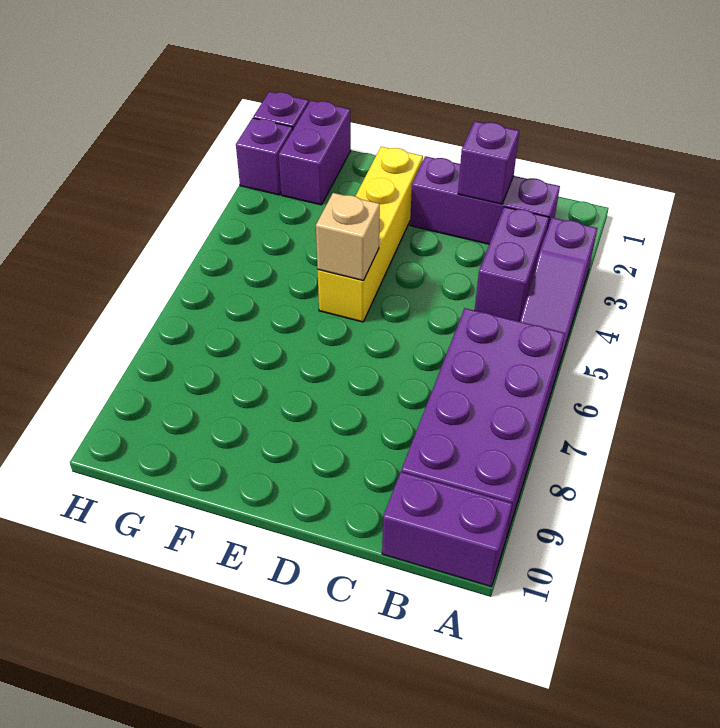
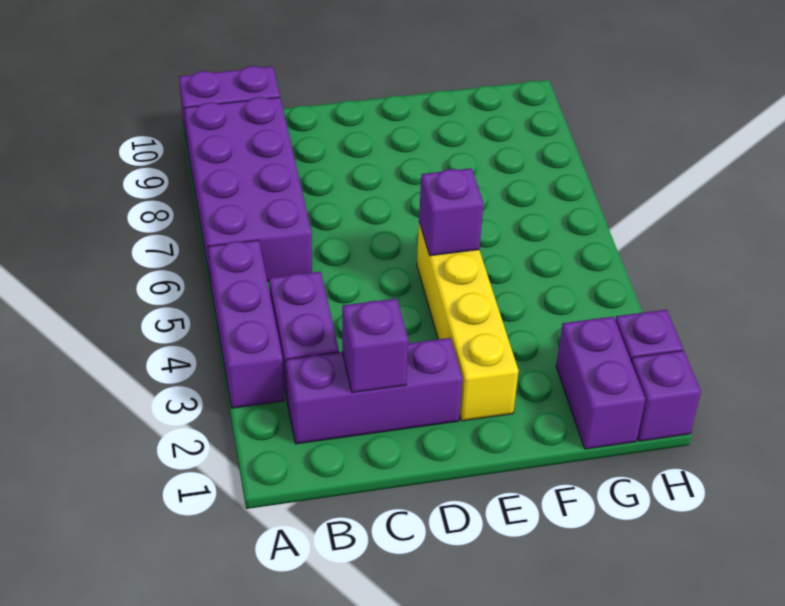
purple slope A3:A5 level 1 top 3 -> purple brick A3:A5 level 1
tan brick E5 level 2 -> purple brick E5 level 2

